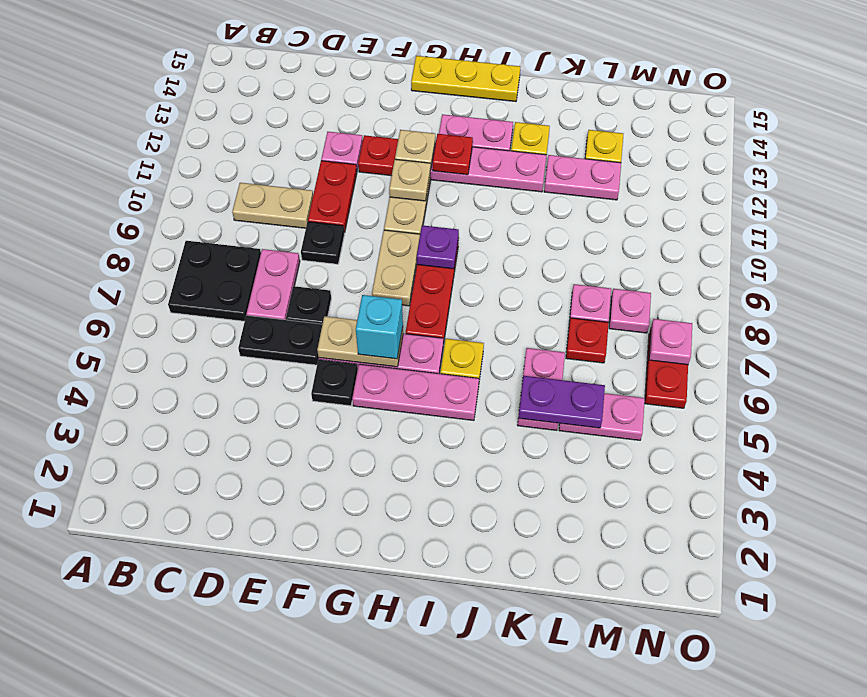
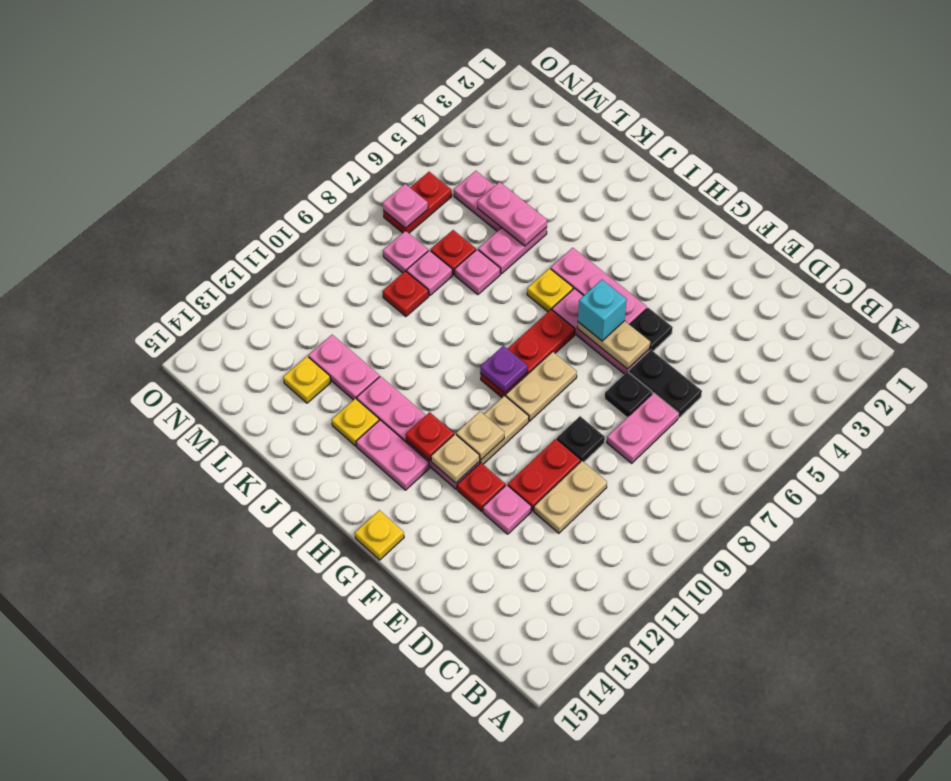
black plate B7:C8 level 1 -> none
tan plate C10:D10 level 1 -> tan plate D10:D11 level 1
yellow plate G15:I15 level 1 -> yellow plate G15 level 1
purple plate K5:L5 level 2 -> pink plate K5:L5 level 2
none -> pink plate K7 level 1
none -> red plate L9 level 1

